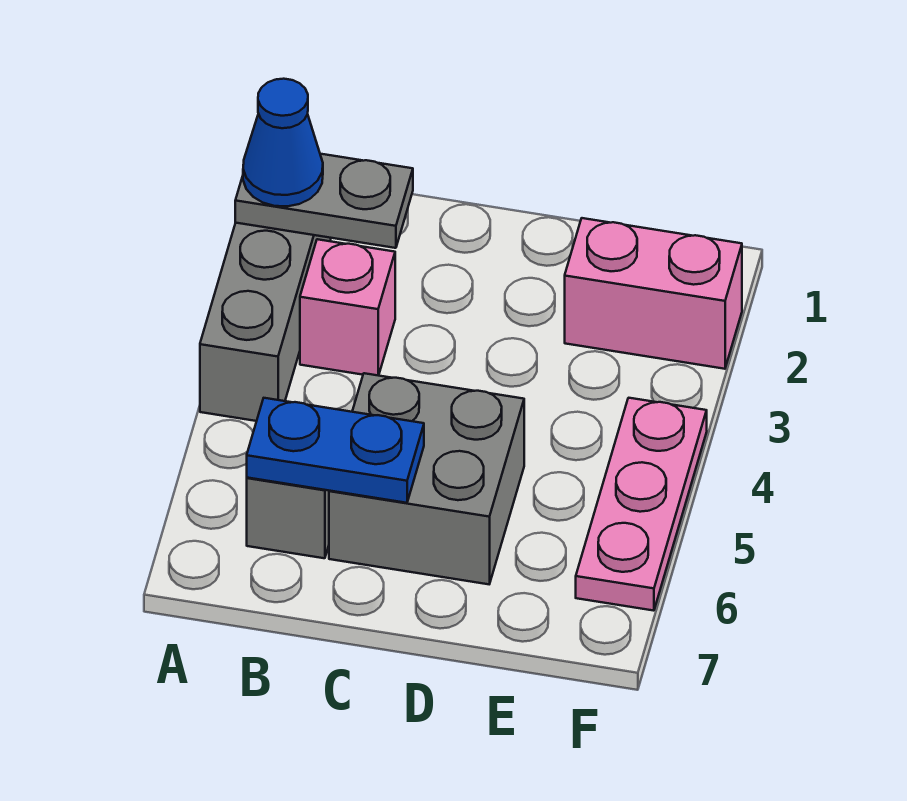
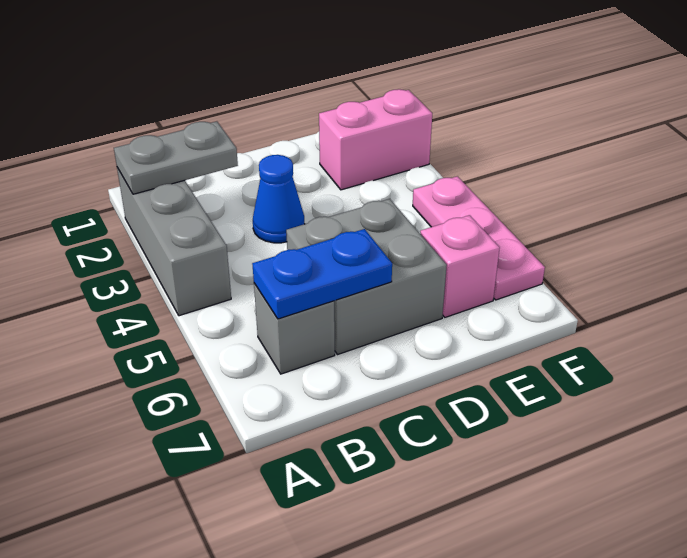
blue cone A2 level 3 -> blue cone C3 level 1
pink brick B3 level 1 -> pink brick E6 level 1

